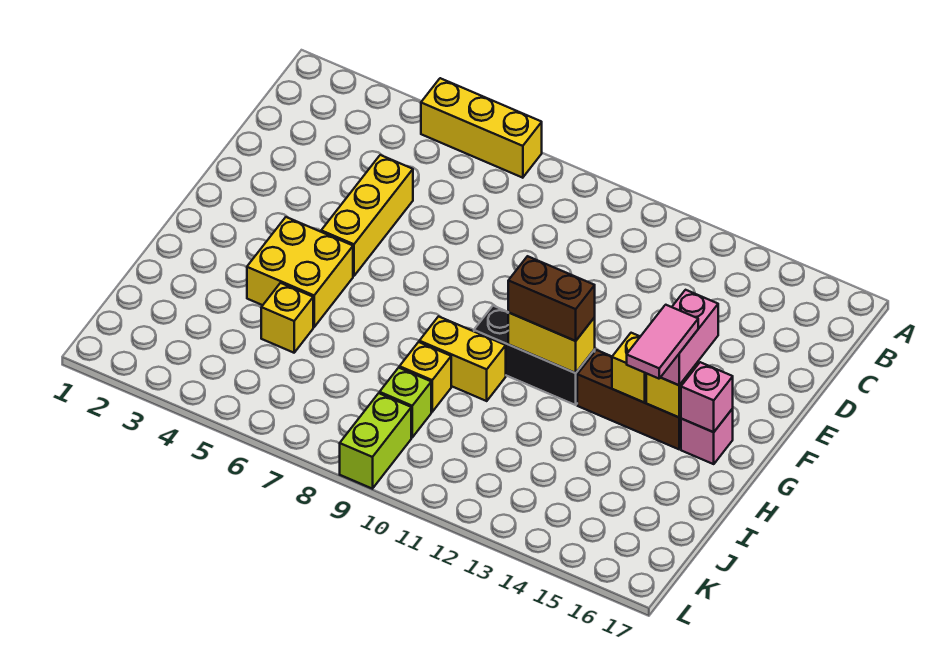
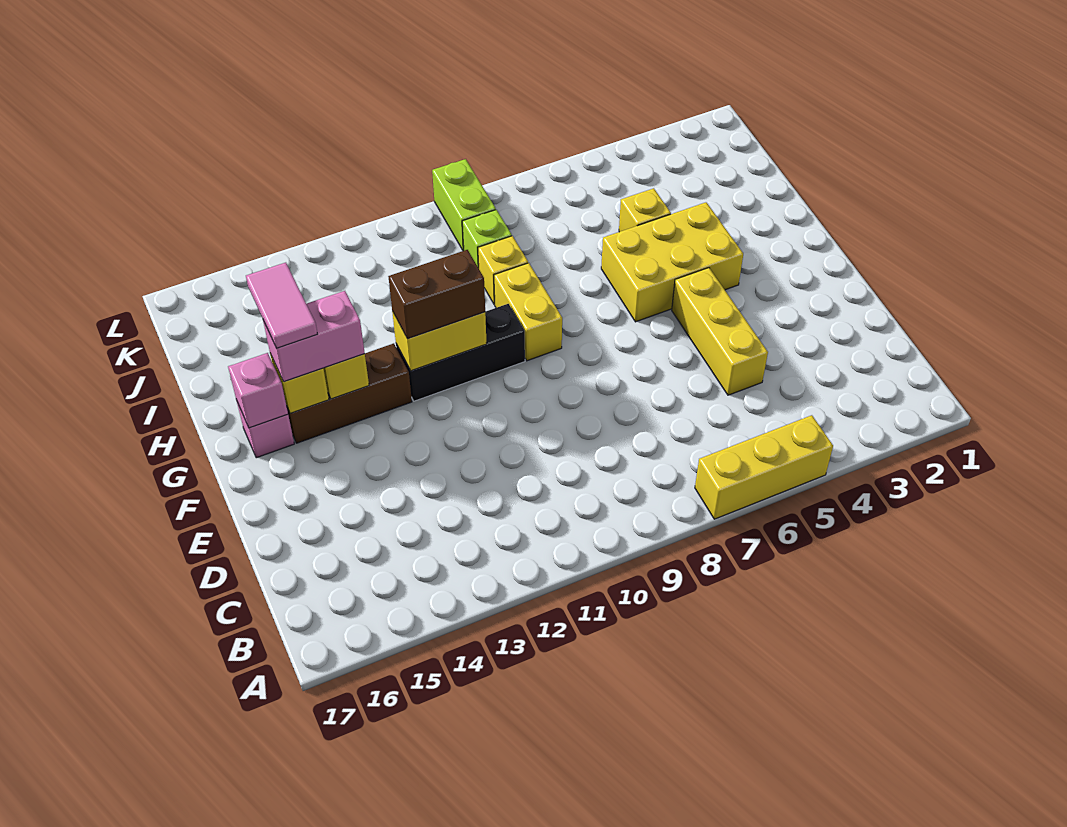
pink brick F15:G15 level 3 -> pink brick G14:G15 level 3
yellow brick G4:H5 level 1 -> yellow brick G4:H6 level 1
yellow brick H9:H10 level 1 -> yellow brick G9:H9 level 1

